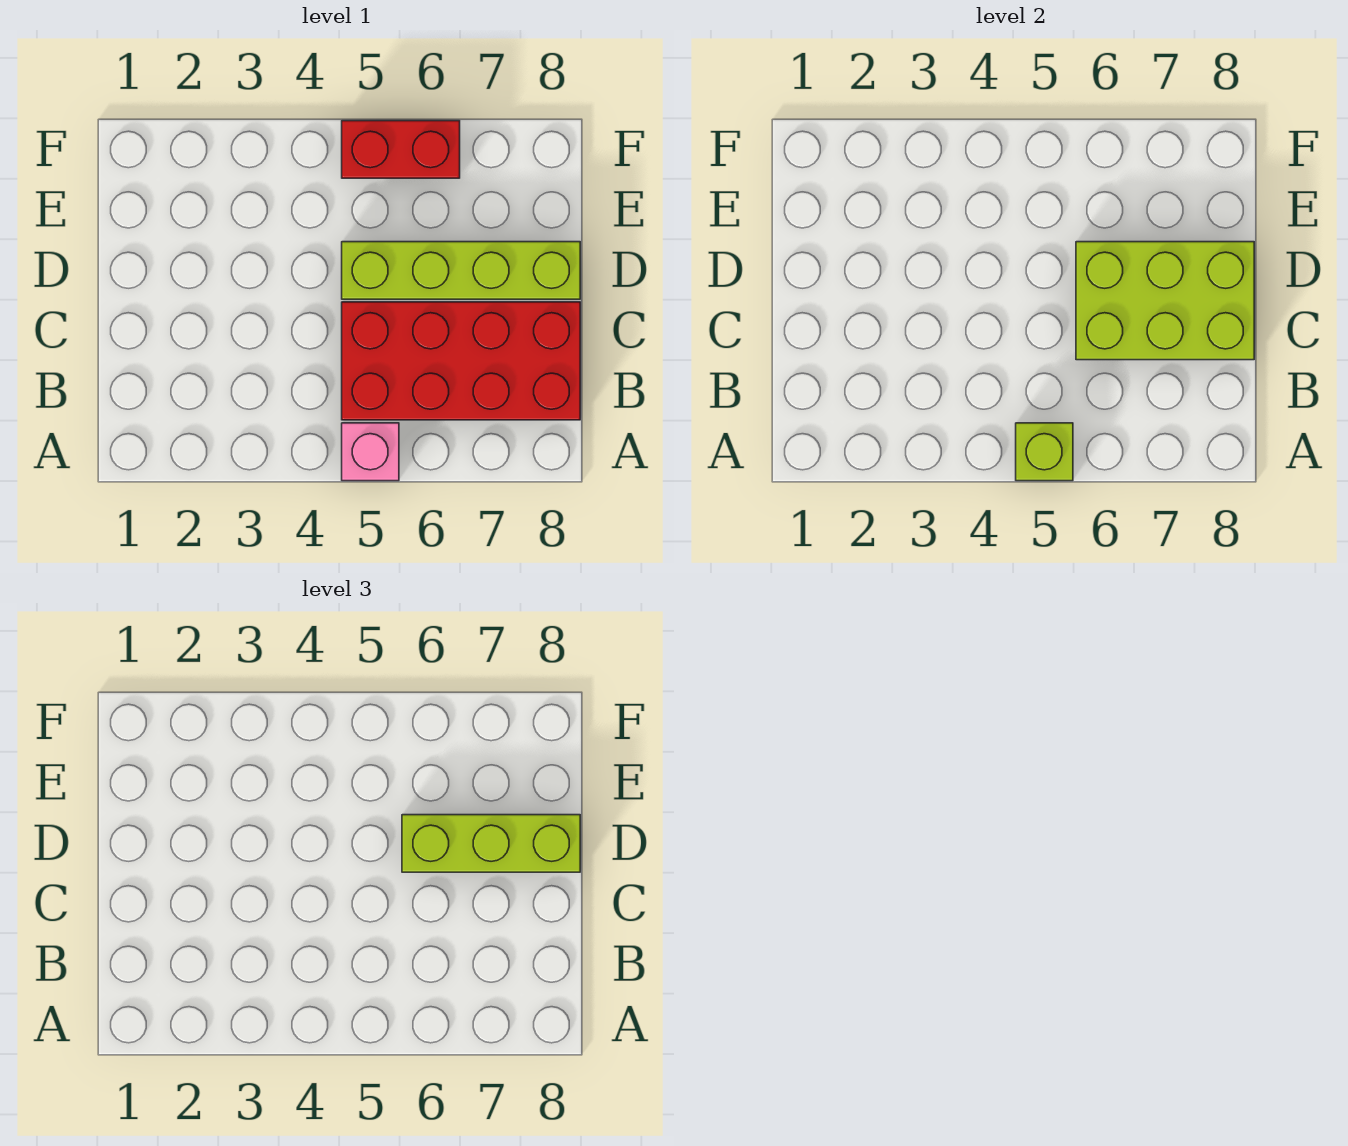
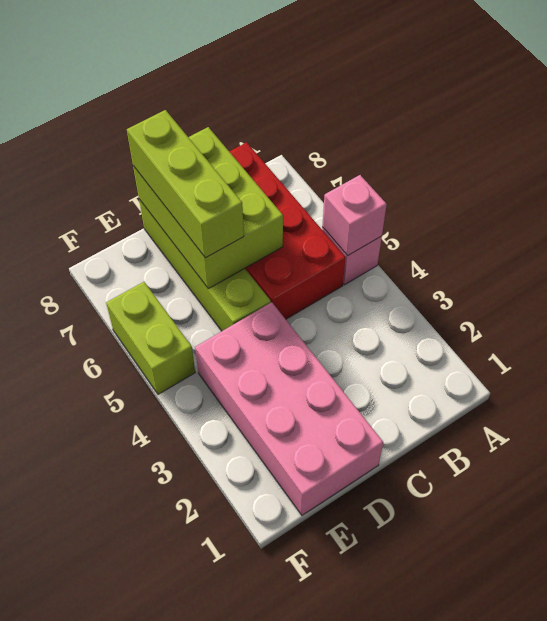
lime brick A5 level 2 -> pink brick A5 level 2
none -> pink brick D1:E4 level 1
red brick F5:F6 level 1 -> lime brick F5:F6 level 1

